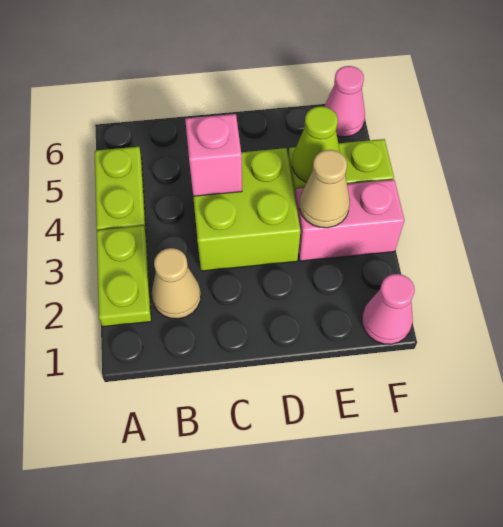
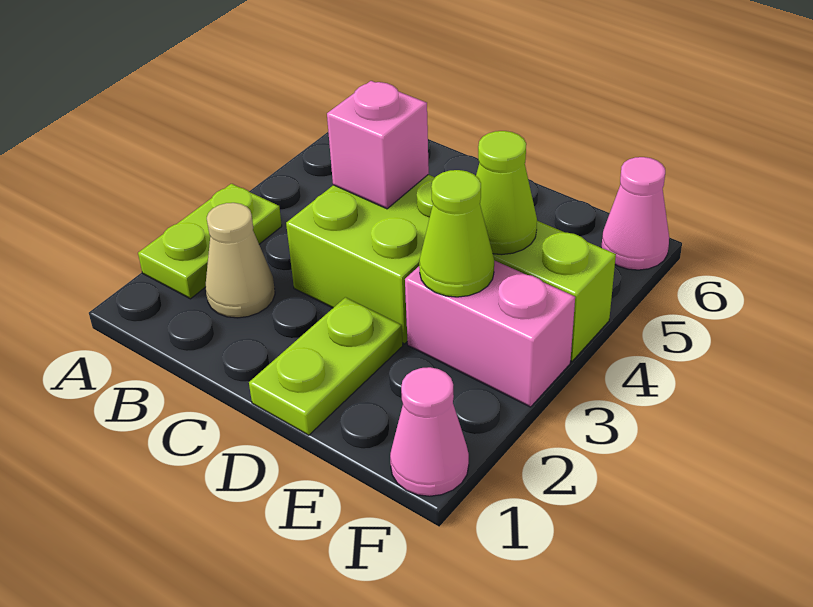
lime plate A4:A5 level 1 -> lime plate D1:D2 level 1
tan cone E3 level 2 -> lime cone E3 level 2

